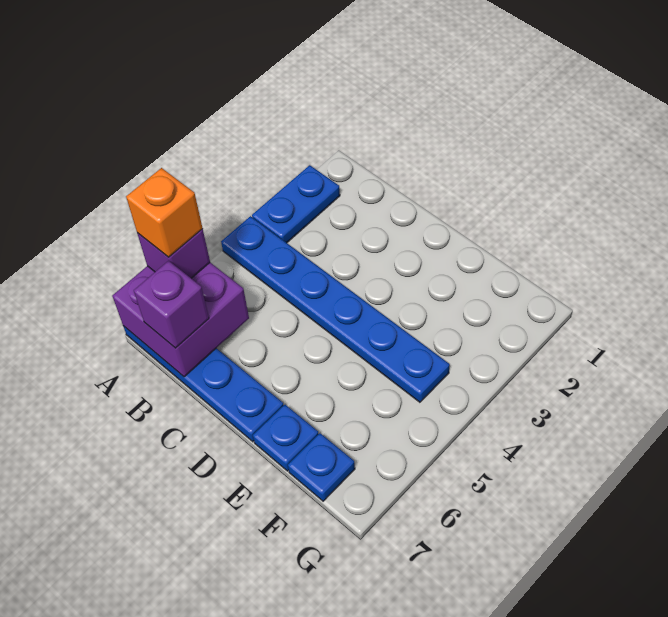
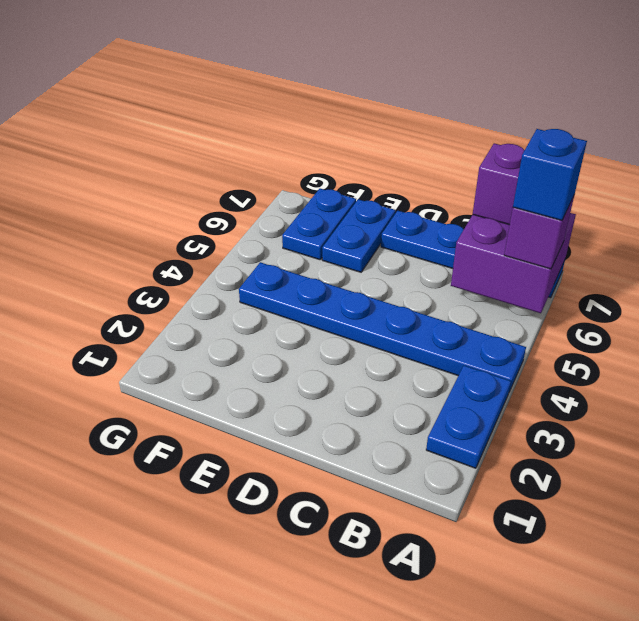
orange brick A6 level 4 -> blue brick A6 level 4
blue plate E7 level 1 -> blue plate E6:E7 level 1
blue plate F7 level 1 -> blue plate F6:F7 level 1

